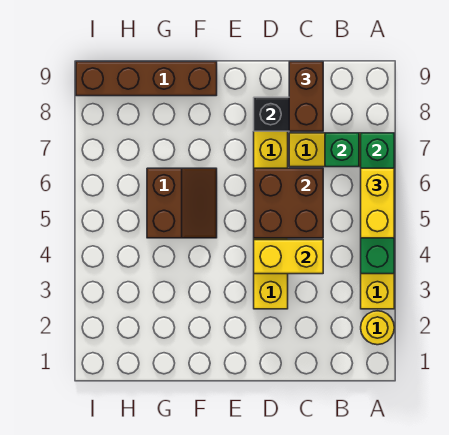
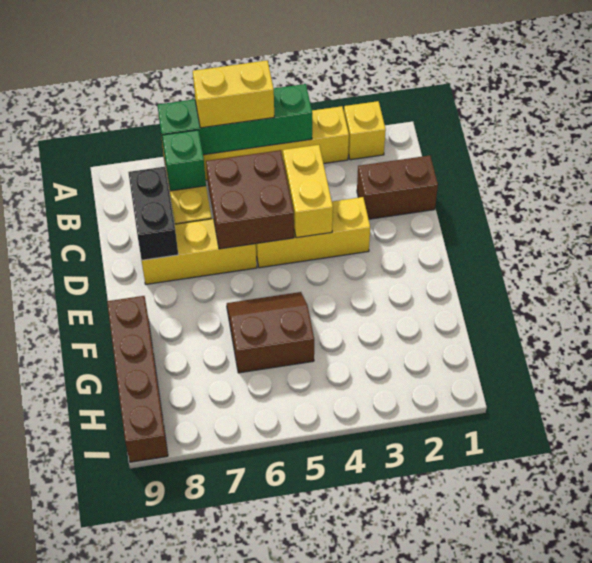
yellow round brick A2 level 1 -> yellow brick A2 level 1
brown brick C8:C9 level 3 -> brown brick C1:C2 level 1

